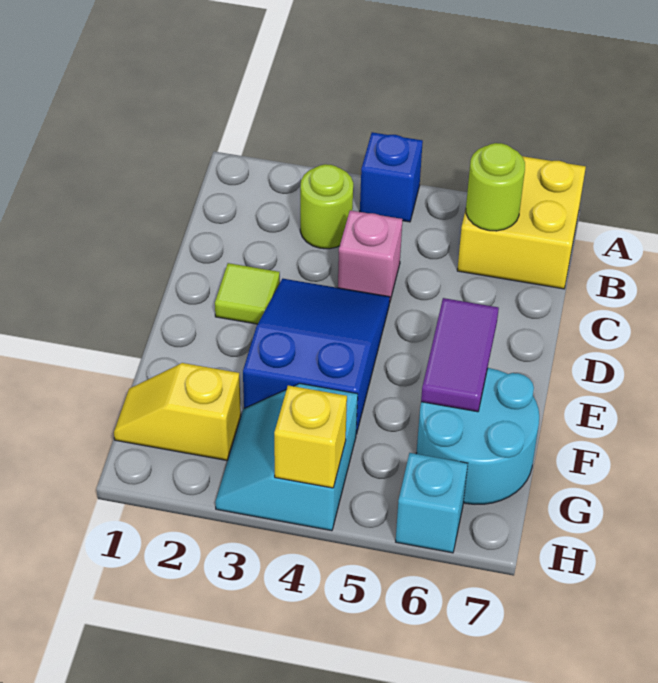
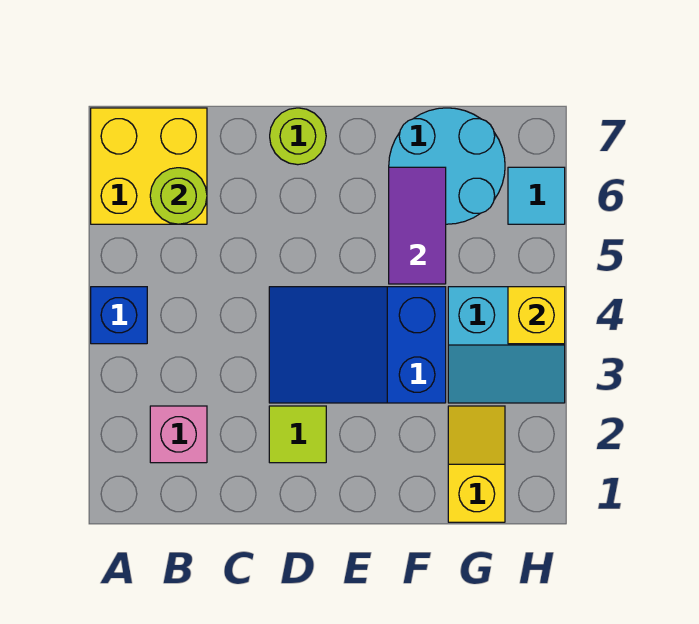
lime round brick B3 level 1 -> lime round brick D7 level 1
pink brick C4 level 1 -> pink brick B2 level 1
purple tile E6:F6 level 2 -> purple tile F5:F6 level 2
yellow slope G1:G2 level 1 top 2 -> yellow slope G1:G2 level 1 top 1
cyan brick H6 level 1 -> cyan tile H6 level 1

